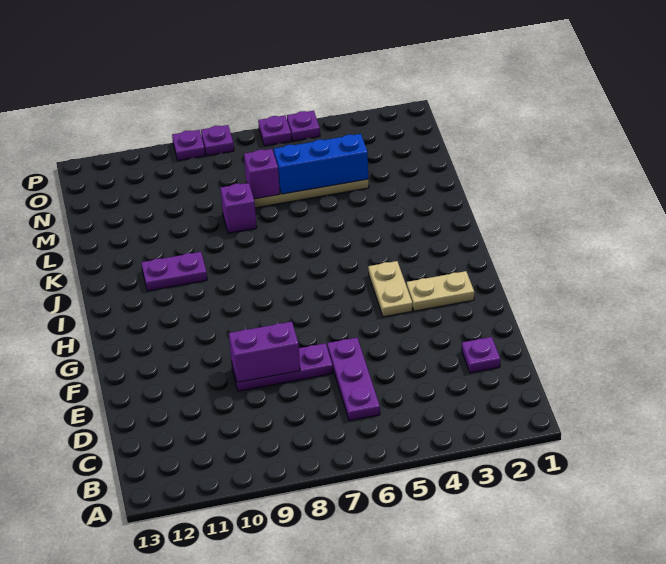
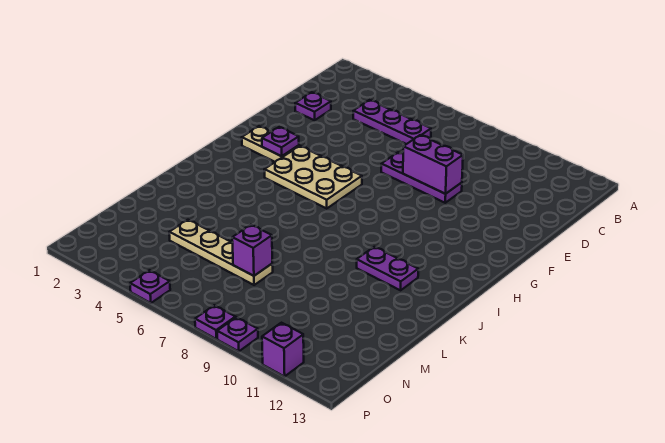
purple plate C6:E6 level 1 -> purple plate C4:C6 level 1
tan plate G4:H4 level 1 -> tan plate G4:H6 level 1
purple brick L8 level 1 -> purple brick P11 level 1
blue brick M4:M6 level 2 -> none
purple plate P6 level 1 -> purple plate G3 level 2

